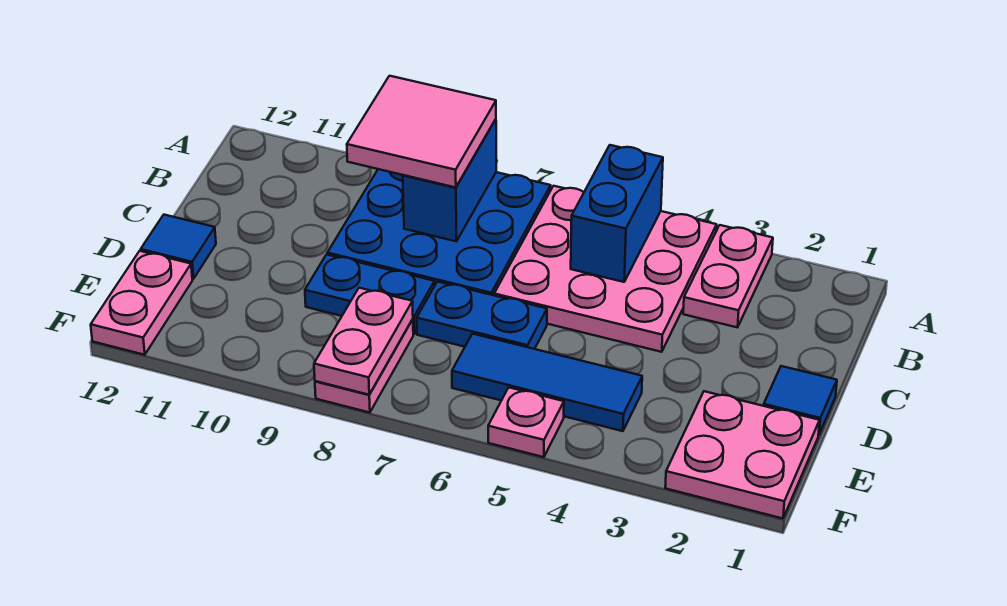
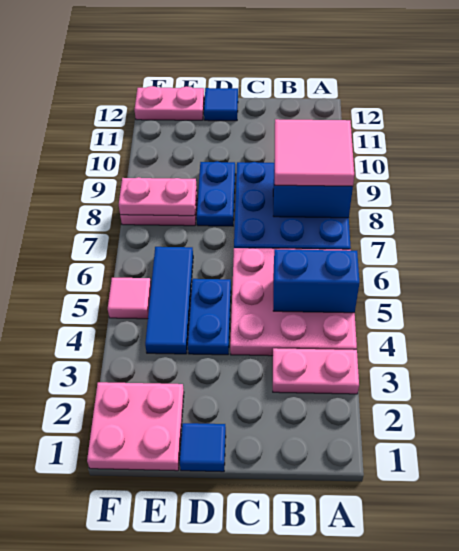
blue plate D6:D7 level 1 -> blue plate D4:D5 level 1
pink plate F5 level 1 -> pink tile F5 level 1

